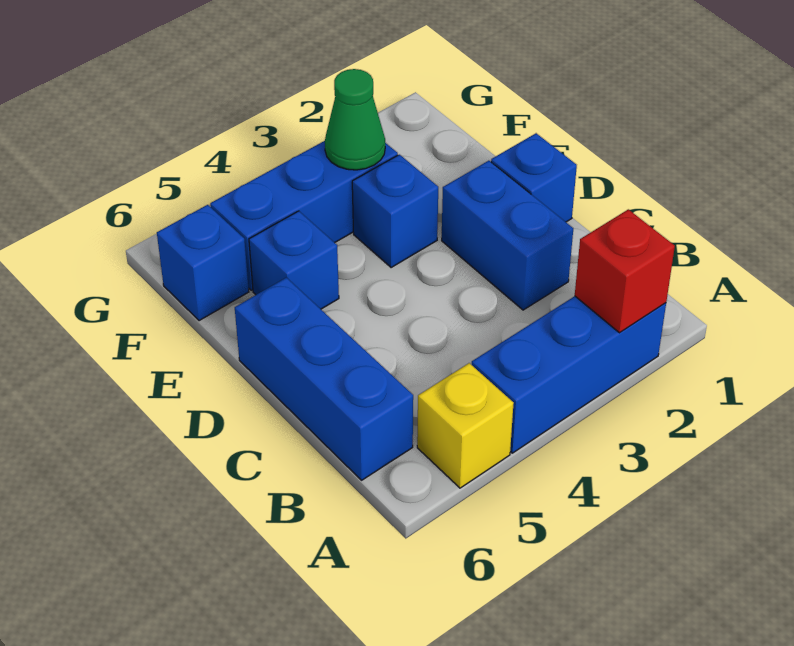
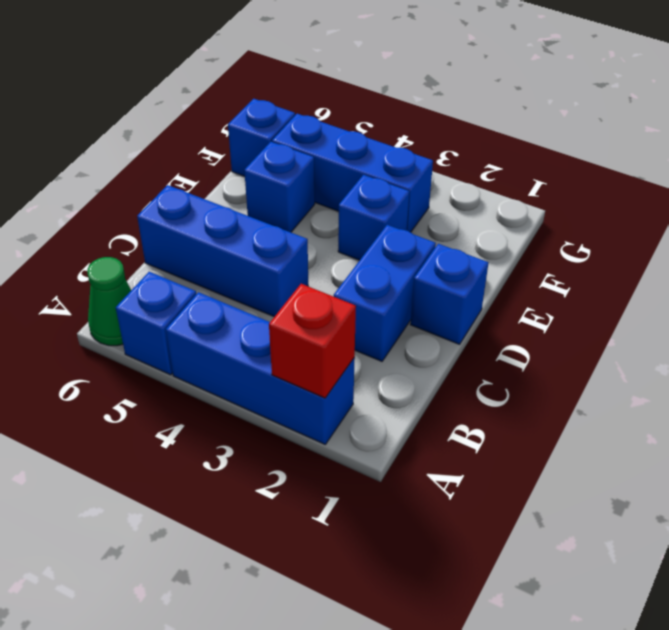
yellow brick A5 level 1 -> blue brick A5 level 1
blue brick B6:D6 level 1 -> blue brick C4:C6 level 1
green cone F3 level 2 -> green cone A6 level 1

